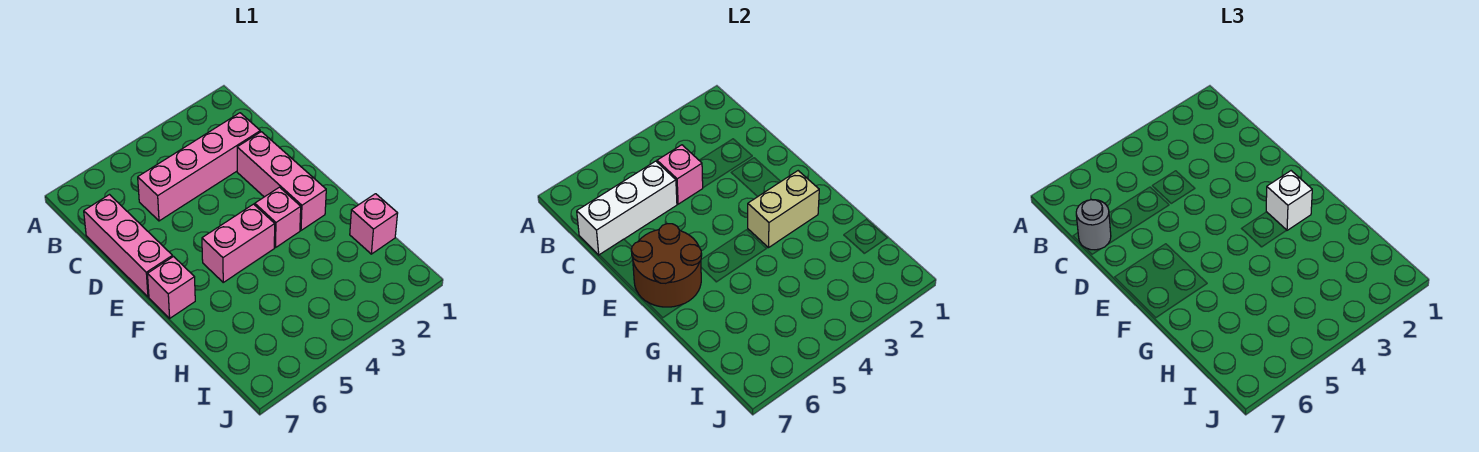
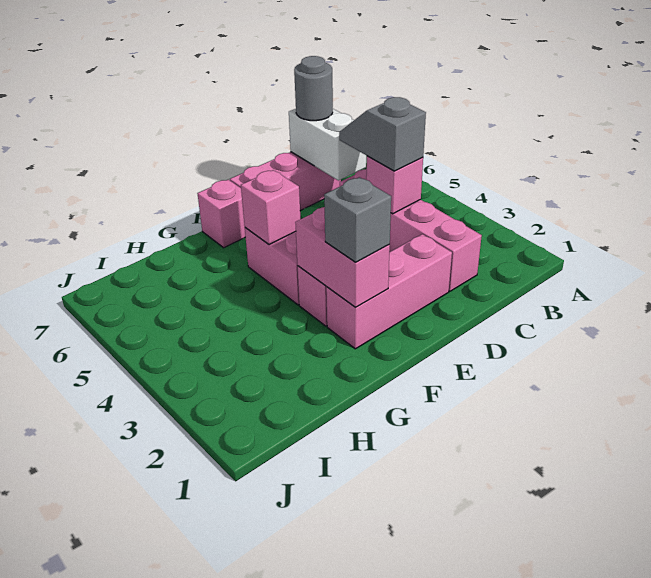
none -> grey slope C4:C5 level 3 top 4
white brick C5:C7 level 2 -> white brick C6:C7 level 2
brown round brick E6:F7 level 2 -> none
tan brick F2:F3 level 2 -> pink brick F2:F3 level 2
white brick F2 level 3 -> grey brick F2 level 3
pink brick H1 level 1 -> pink brick F5 level 2

